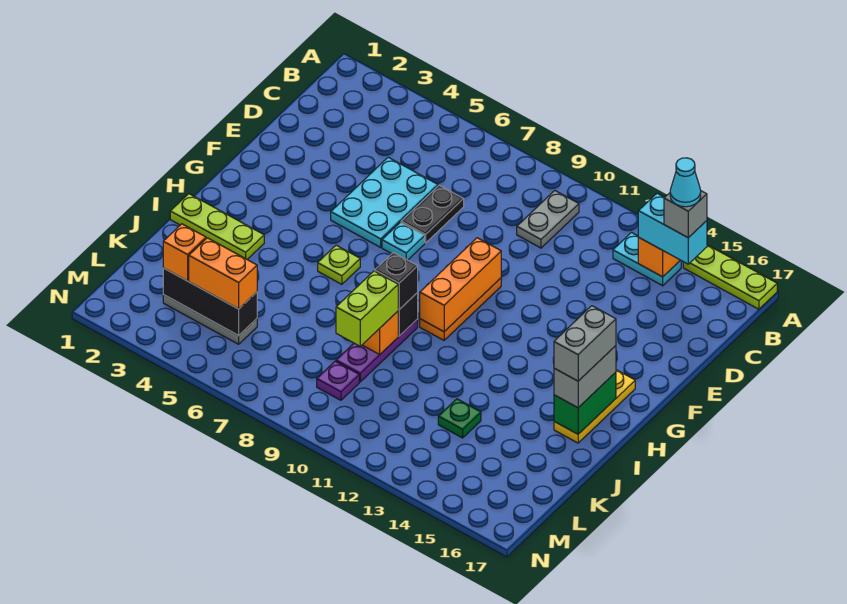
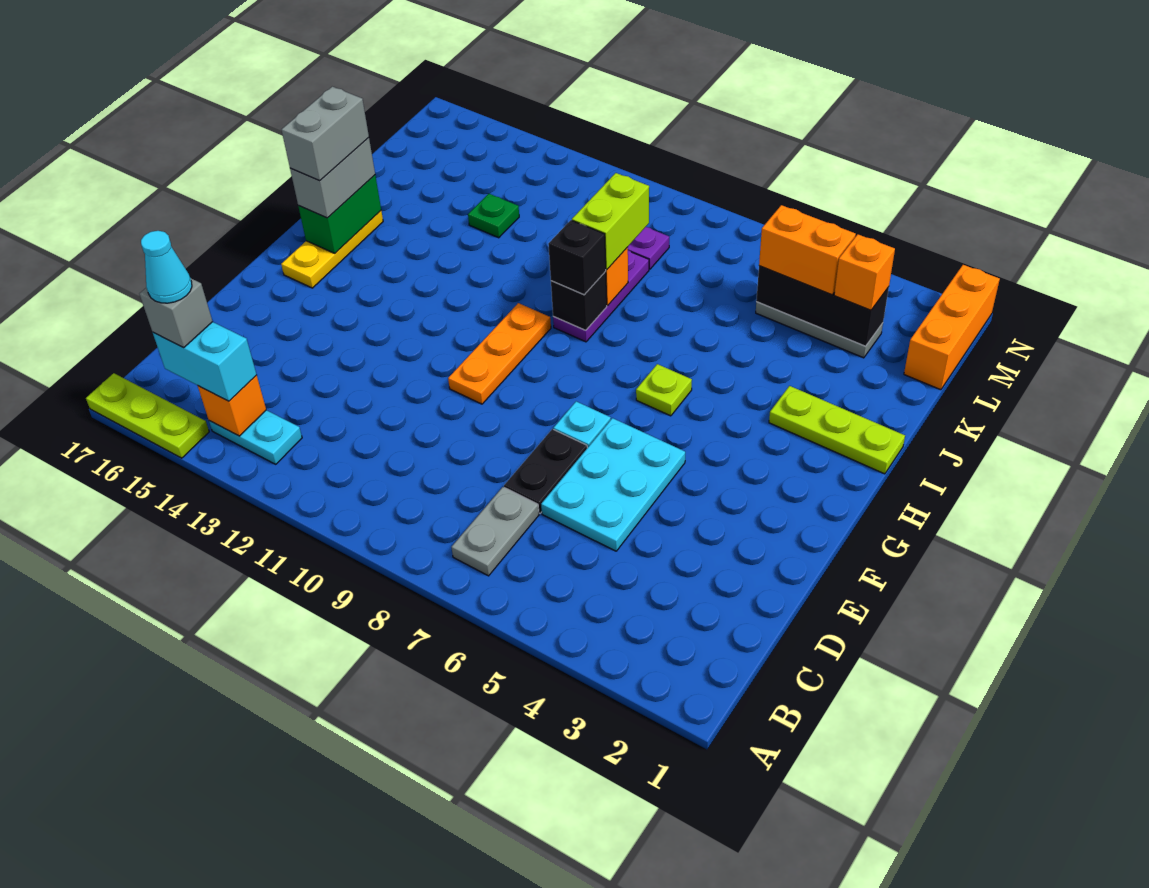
grey plate B10:C10 level 1 -> grey plate B7:C7 level 1
orange brick F10:H10 level 2 -> orange brick L1:N1 level 1

